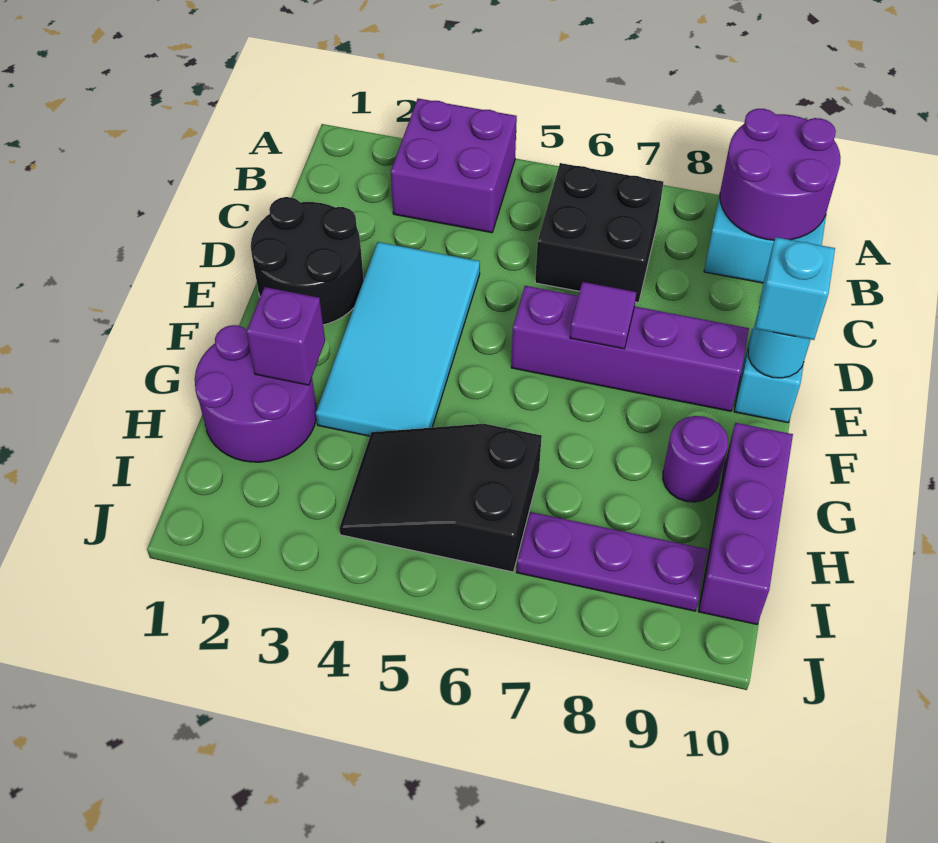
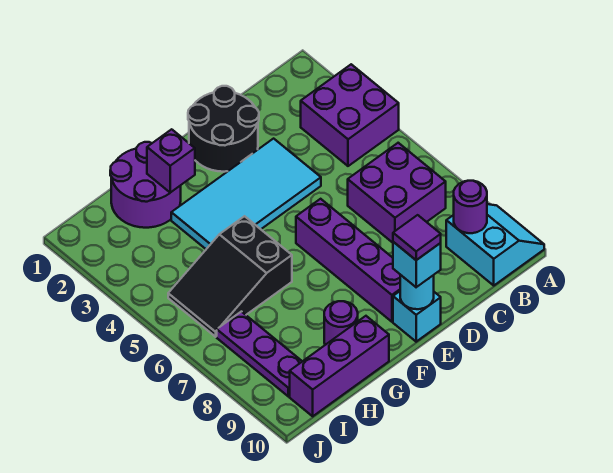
purple round brick A9:B10 level 2 -> purple round brick B9 level 2
black brick B6:C7 level 1 -> purple brick B6:C7 level 1
purple tile E7 level 2 -> purple tile E10 level 4
black slope H4:I6 level 1 top 6 -> black slope G5:I6 level 1 top G

